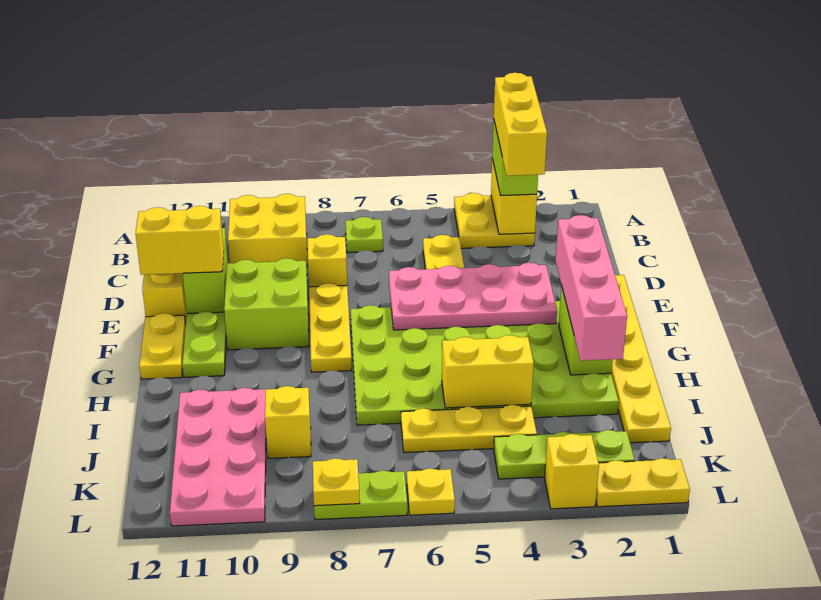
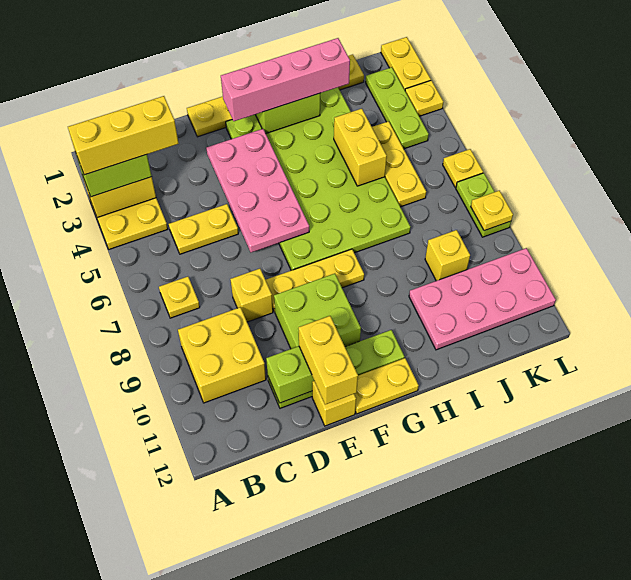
lime plate B7 level 1 -> yellow plate B7 level 1
yellow brick L3 level 1 -> yellow plate L3 level 1

